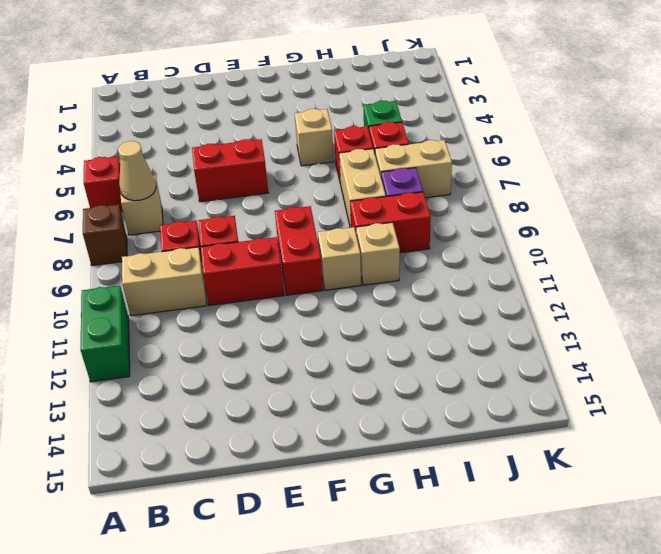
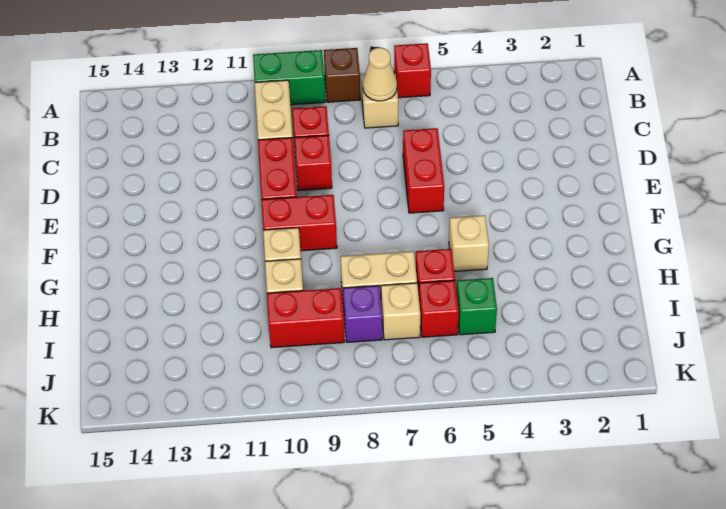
green brick A11:A12 level 1 -> green brick A9:A10 level 1
red brick H9:I9 level 1 -> red brick I9:I10 level 1
tan brick I7:J7 level 1 -> tan brick I7 level 1

